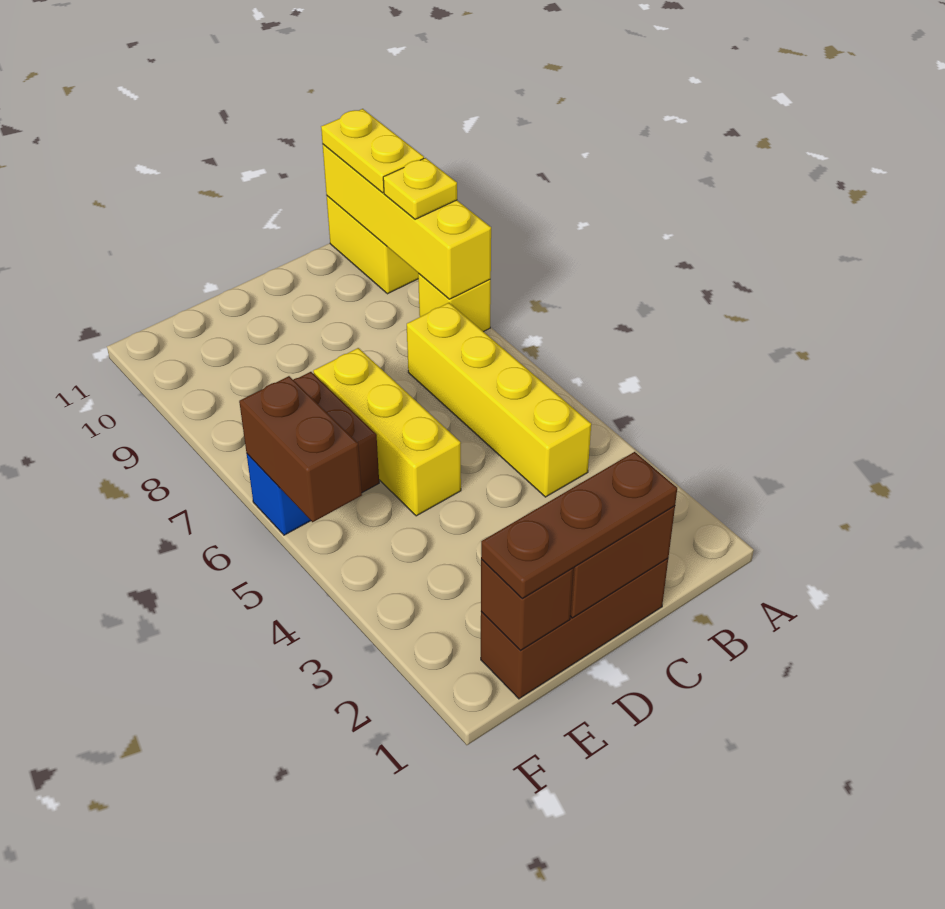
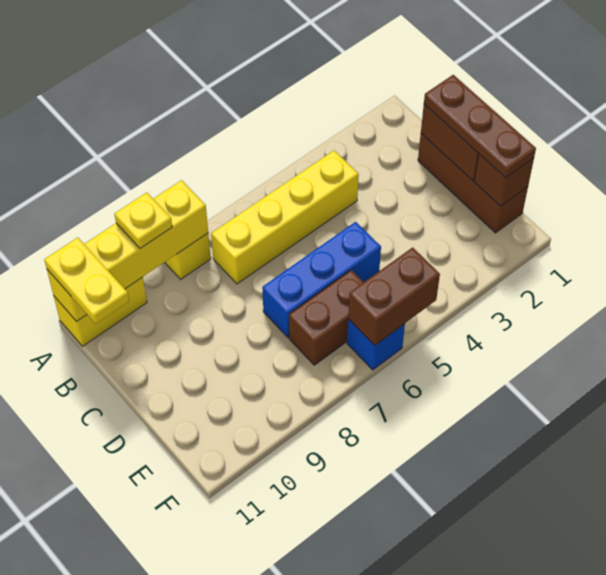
yellow plate A10:A11 level 3 -> yellow plate A11:B11 level 3
yellow brick D5:D7 level 1 -> blue brick D5:D7 level 1

